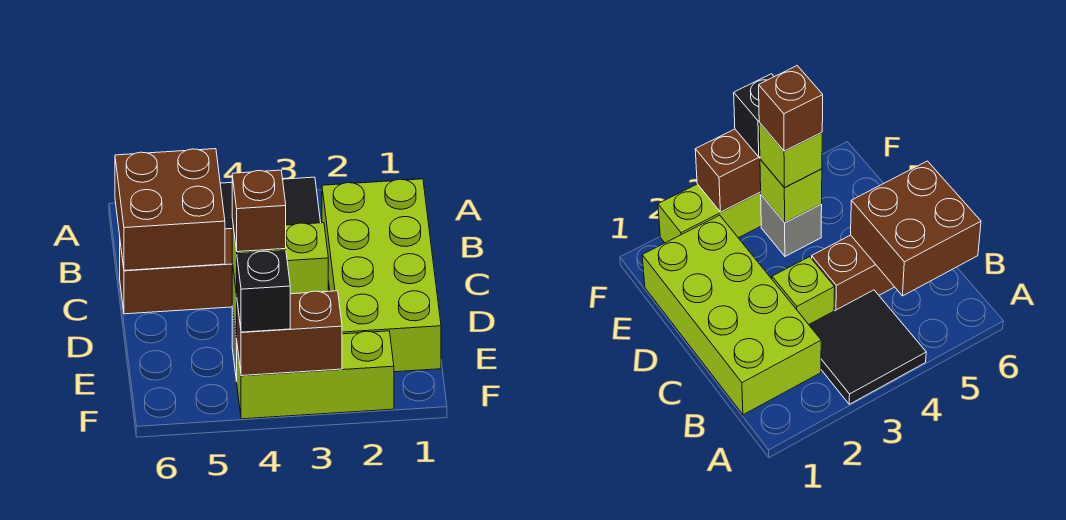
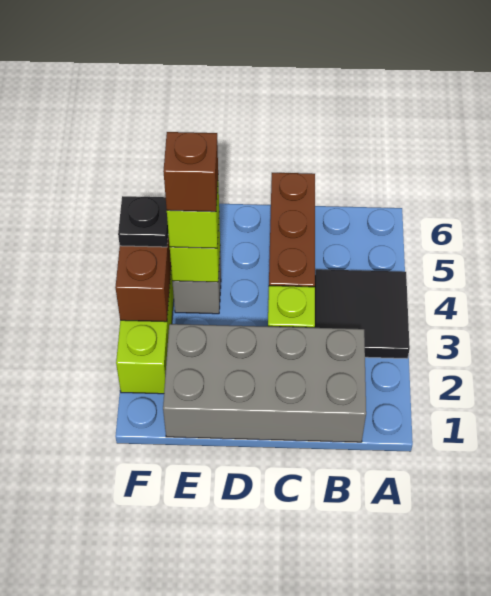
lime brick B1:E2 level 1 -> grey brick B1:E2 level 1
brown brick B5:C6 level 2 -> none
black brick F4 level 3 -> black plate F4 level 3

